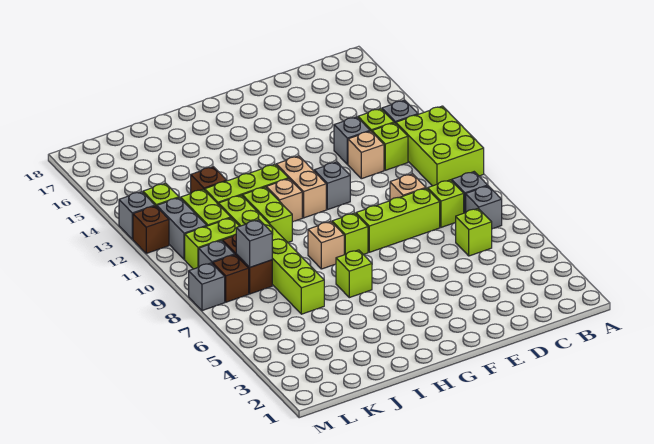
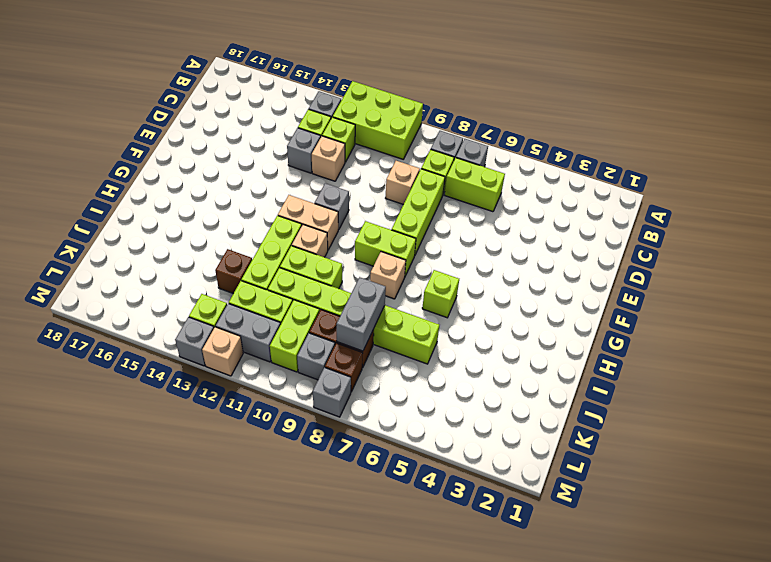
lime brick C6 level 1 -> lime brick C6:C7 level 1
lime brick G8 level 1 -> lime brick G8:G9 level 1
grey brick K8 level 2 -> grey brick J8:K8 level 2
brown brick M12 level 1 -> tan brick M12 level 1

